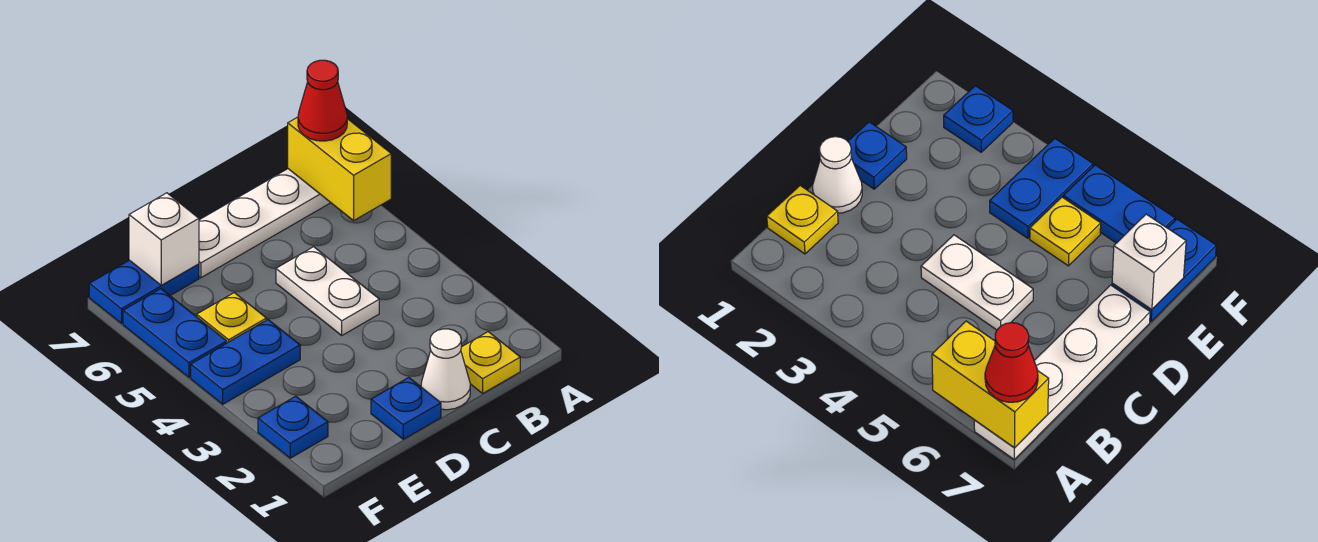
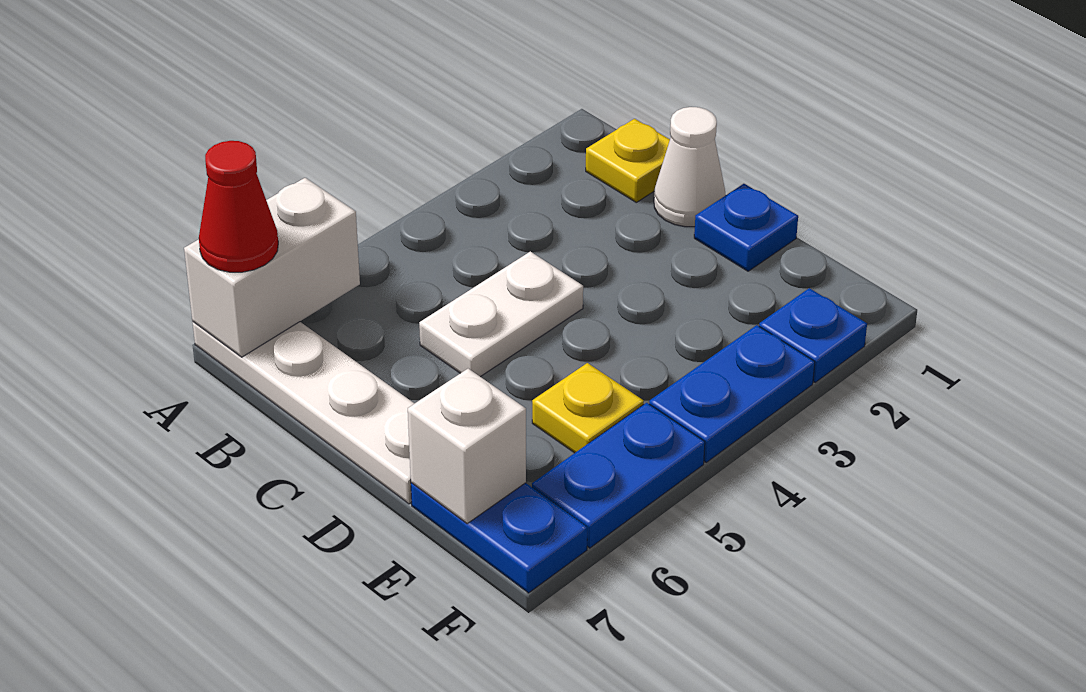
yellow brick A6:A7 level 2 -> white brick A6:A7 level 2
blue plate E4:F4 level 1 -> blue plate F3:F4 level 1

